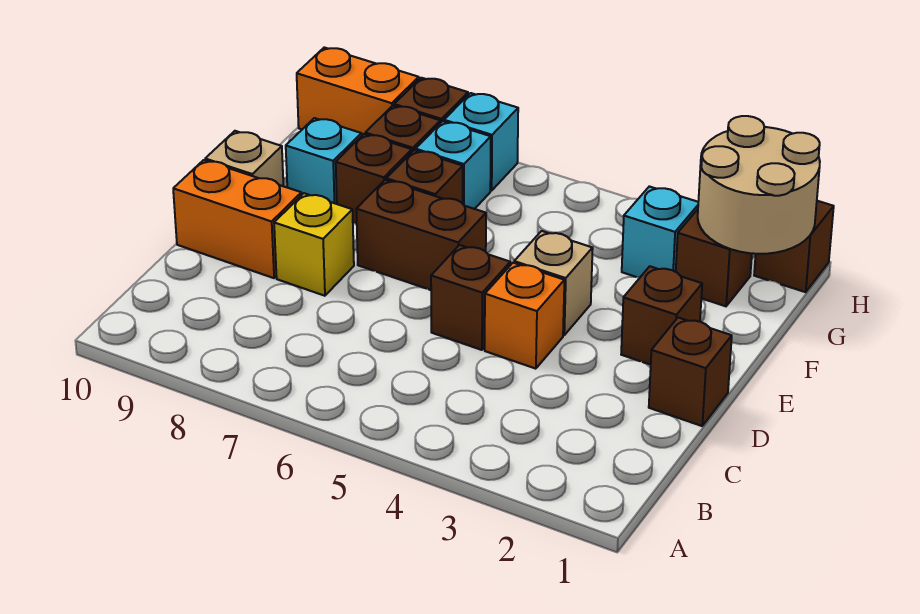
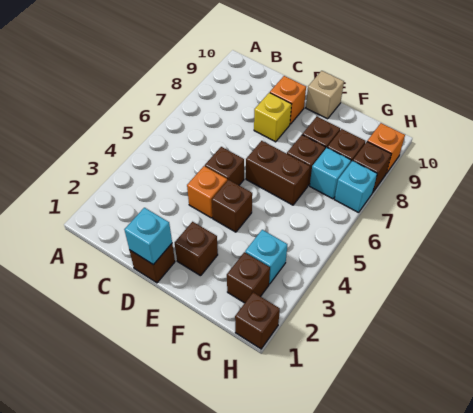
orange brick D9:D10 level 1 -> orange brick D9 level 1
tan brick E4 level 1 -> brown brick E4 level 1
brown brick E6:E7 level 1 -> brown brick E6:F6 level 1
cyan brick F9 level 1 -> cyan brick D1 level 2
tan round brick G1:H2 level 2 -> none
orange brick H9:H10 level 1 -> orange brick H9 level 1

